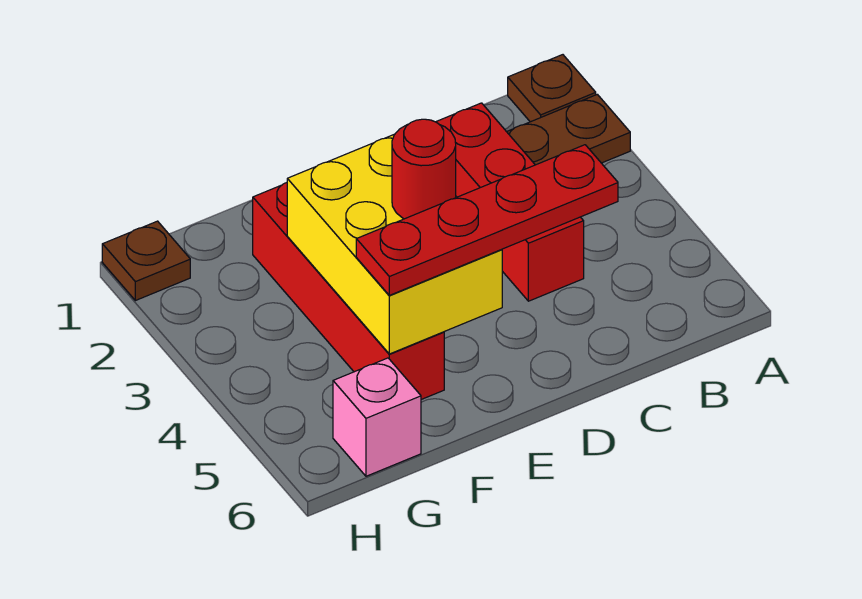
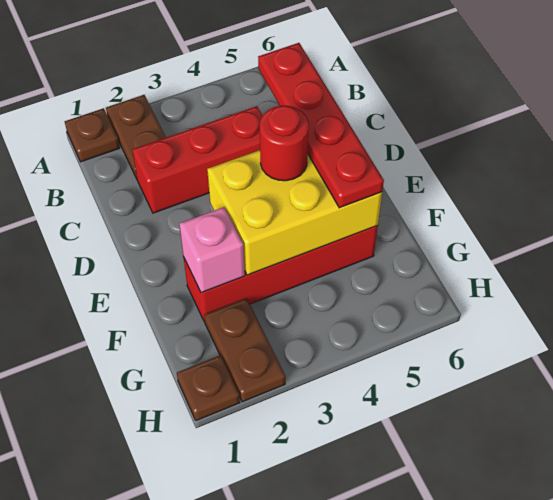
none -> brown plate G2:H2 level 1
pink brick G6 level 1 -> pink brick F2 level 2

